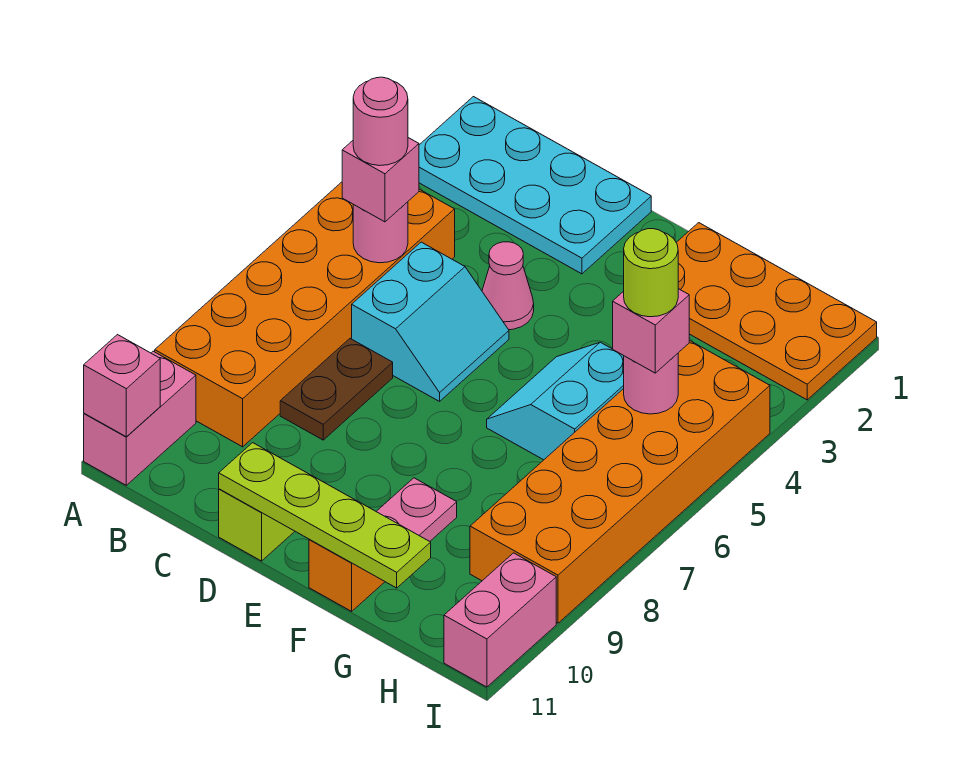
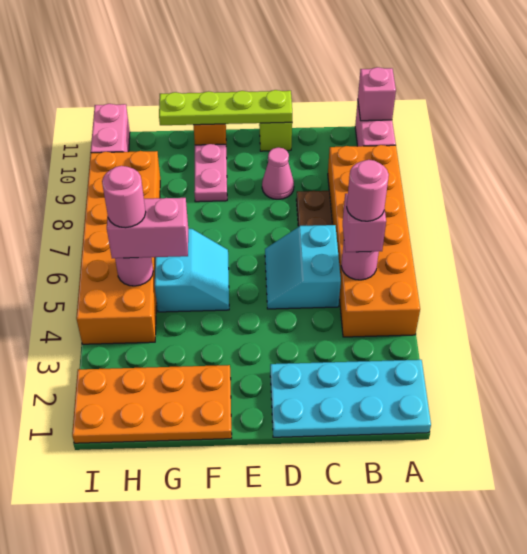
pink cone D4 level 1 -> pink cone D9 level 1
pink brick H5 level 3 -> pink brick G5:H5 level 3
lime round brick H5 level 4 -> pink round brick H5 level 4

